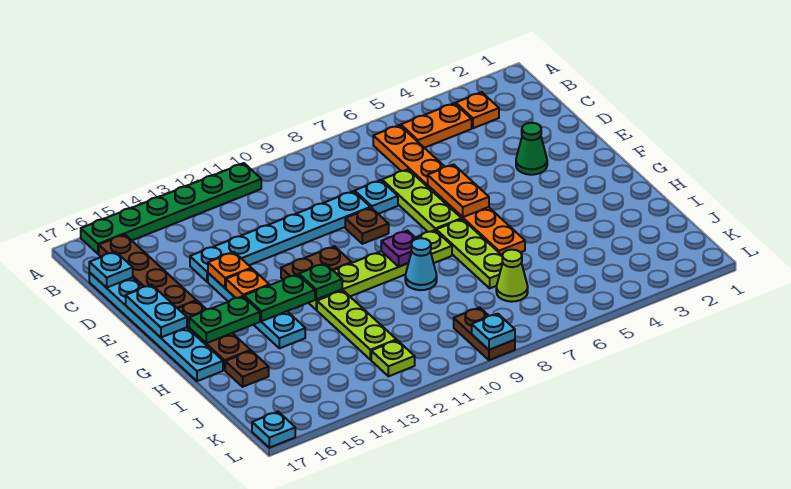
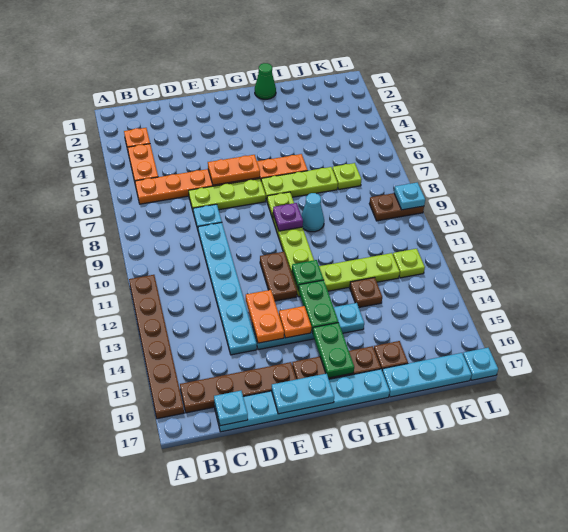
green plate A11:A16 level 1 -> brown plate A11:A16 level 1
green cone E3 level 1 -> green cone H1 level 1
brown plate E9 level 1 -> brown plate I13 level 1
orange plate E14 level 2 -> orange plate E13:E14 level 2
none -> cyan plate I17:K17 level 1
lime cone J7 level 1 -> lime plate J7 level 1

